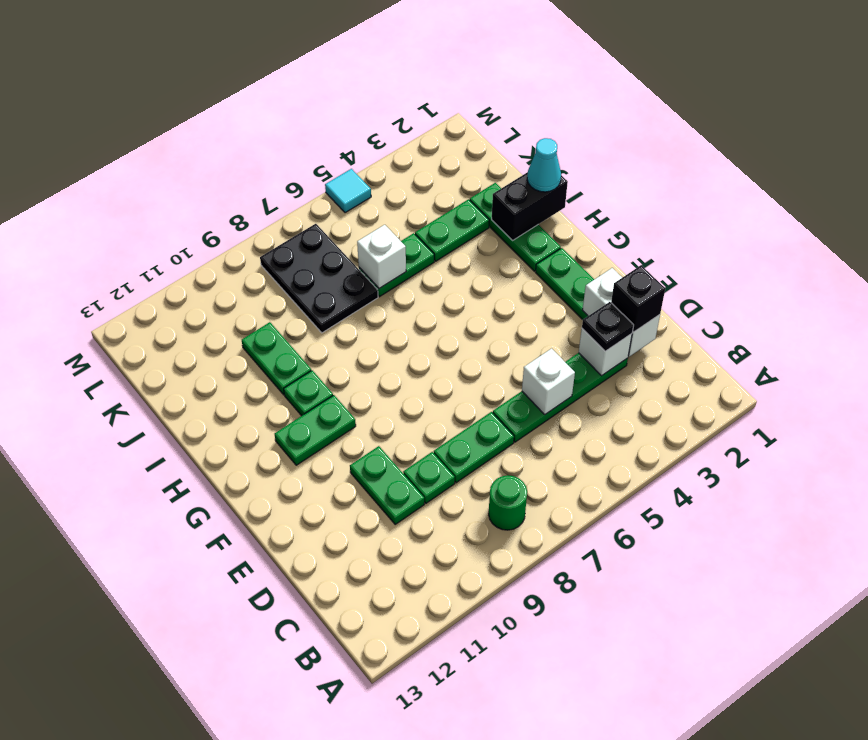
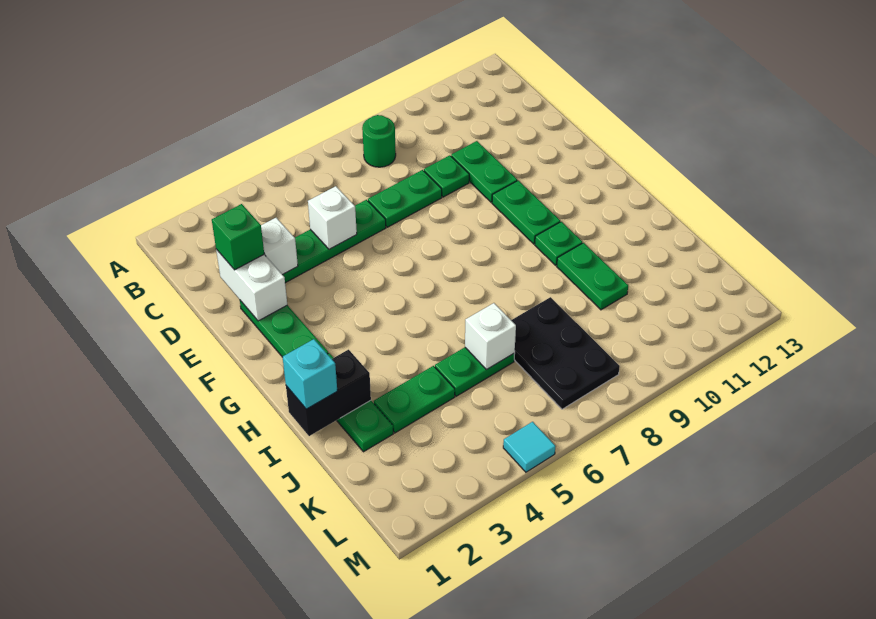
black brick D2 level 3 -> green brick D2 level 3
black plate D3 level 3 -> none
green plate G10:G11 level 1 -> green plate F10:G10 level 1
cyan cone I1 level 3 -> cyan brick I1 level 3

